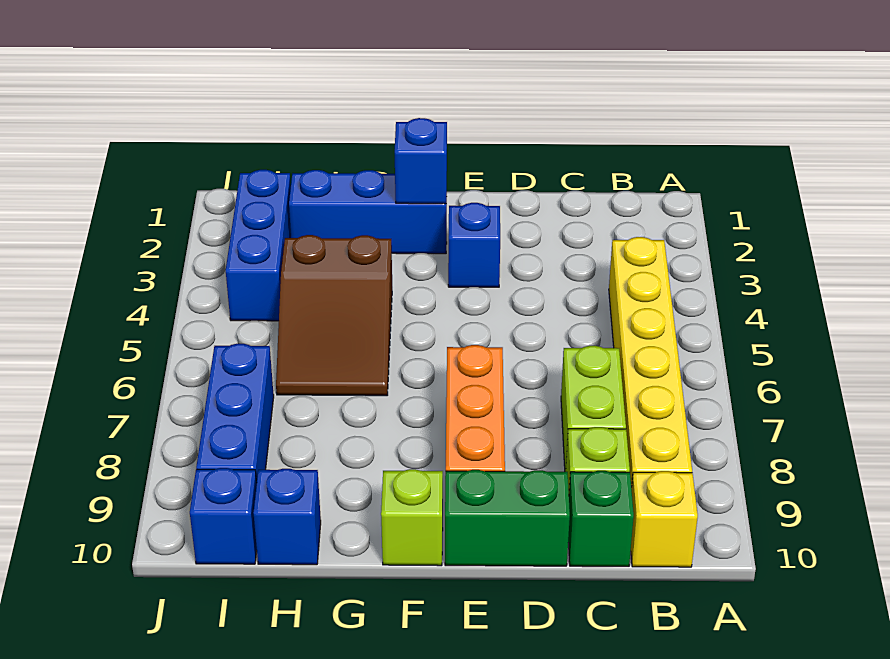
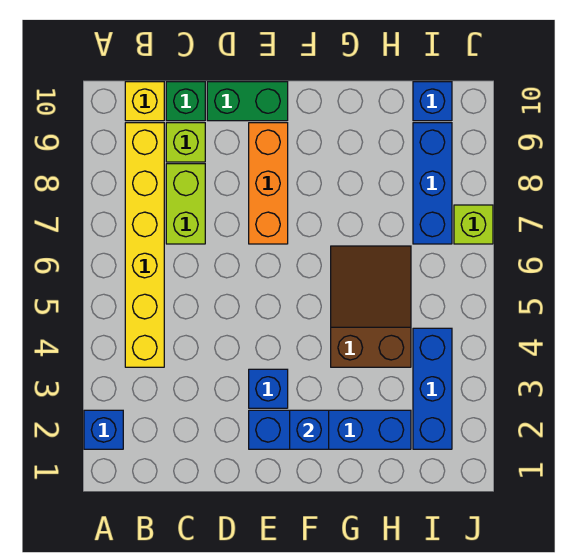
blue brick F2:H2 level 1 -> blue brick E2:H2 level 1
lime brick F10 level 1 -> lime brick J7 level 1
blue brick H10 level 1 -> blue brick A2 level 1

